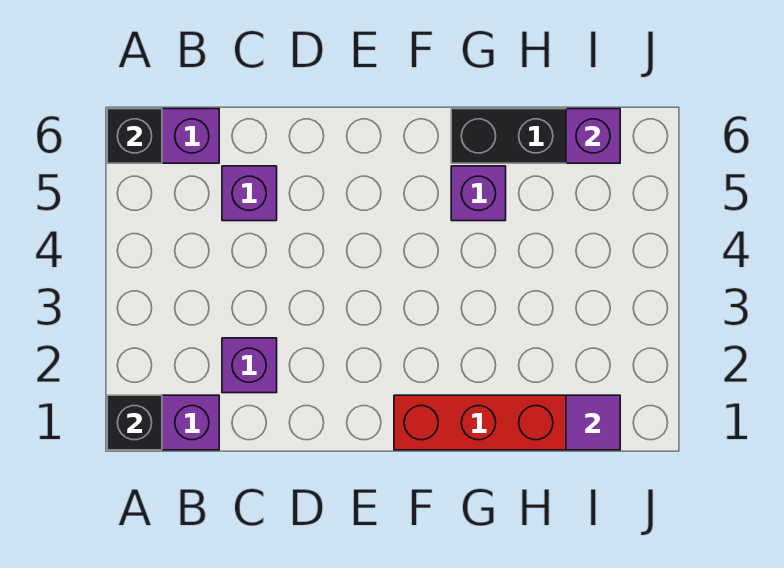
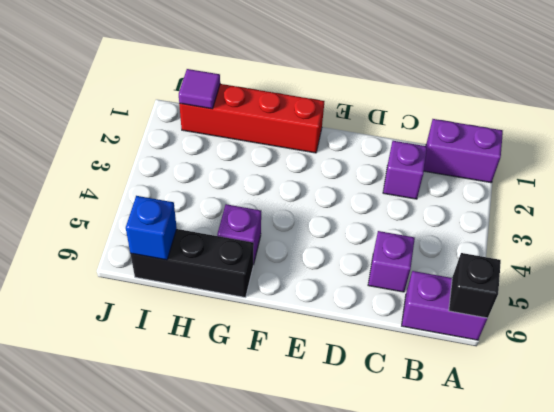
black brick A1 level 2 -> none
purple brick I6 level 2 -> blue brick I6 level 2

